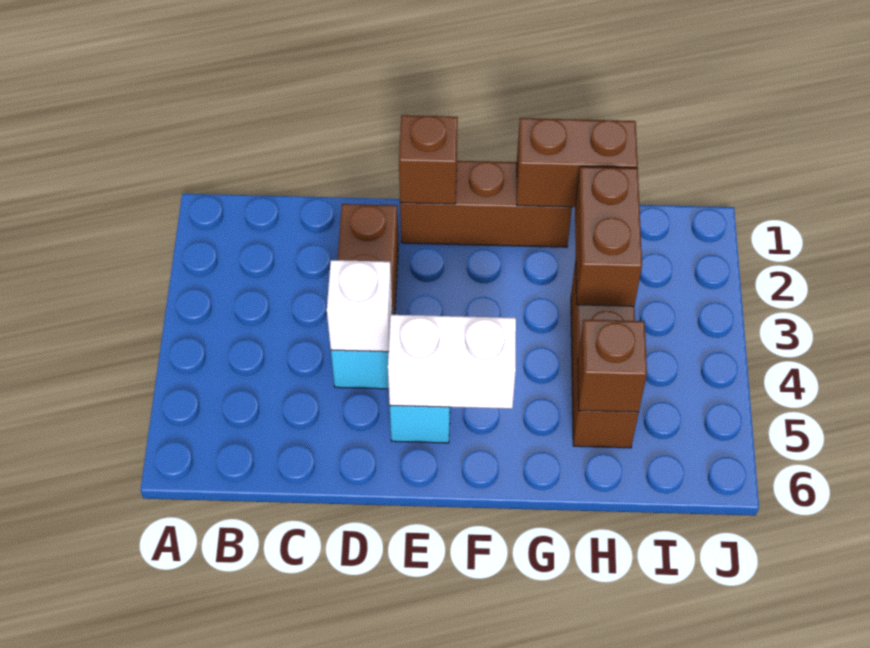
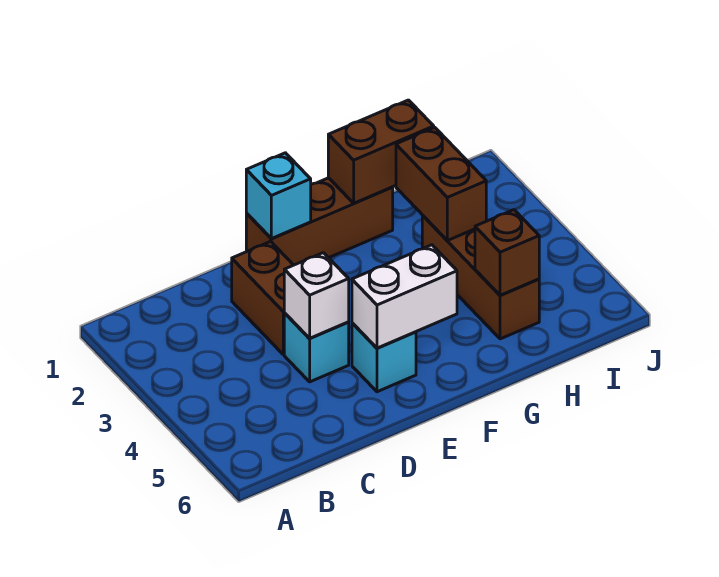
brown brick E1 level 2 -> cyan brick E1 level 2

